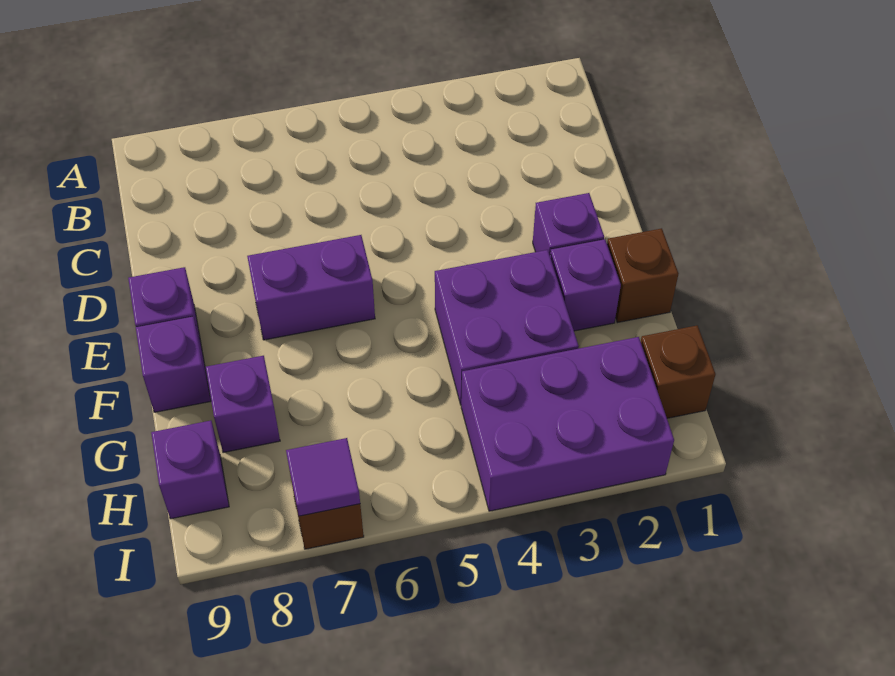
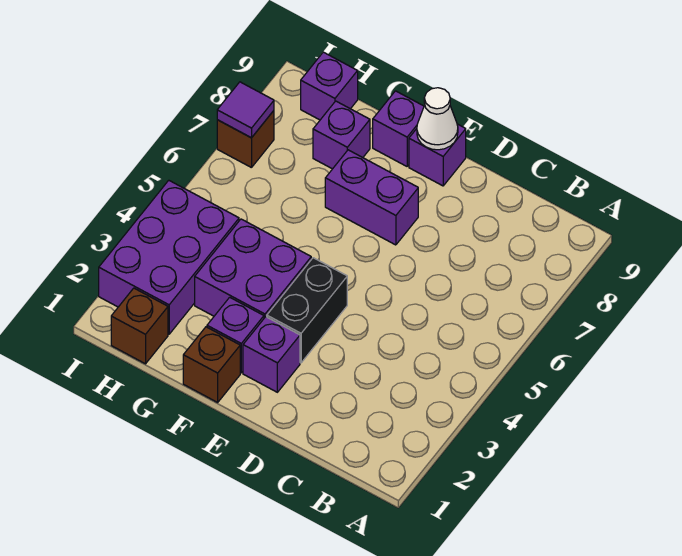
none -> black brick E3:E4 level 1
purple brick E6:E7 level 1 -> purple brick E7:F7 level 1
none -> white cone E9 level 2

